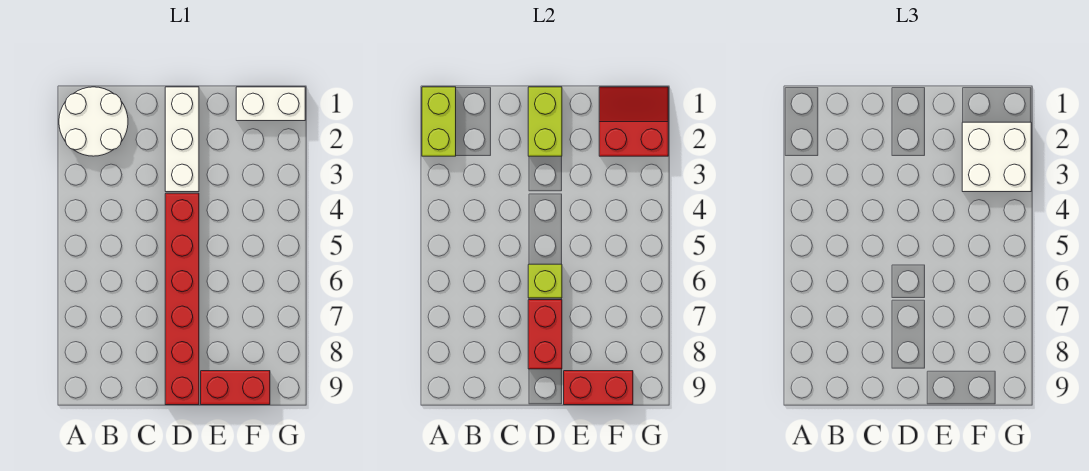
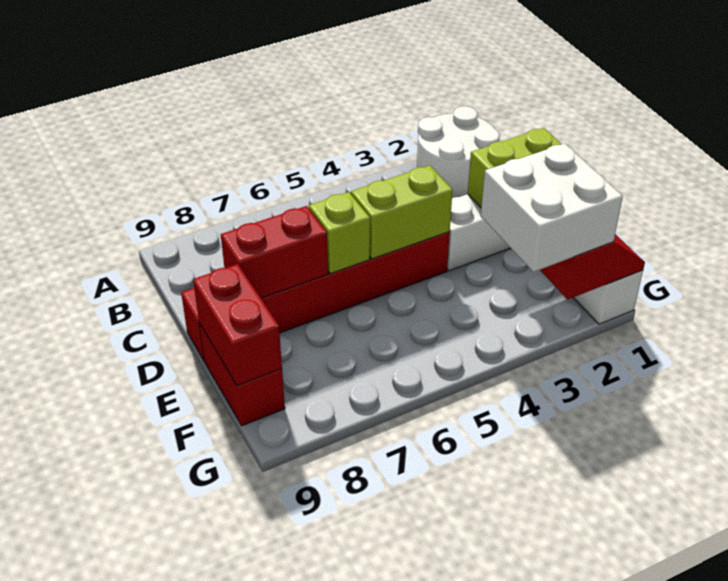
lime brick A1:A2 level 2 -> lime brick D4:D5 level 2

